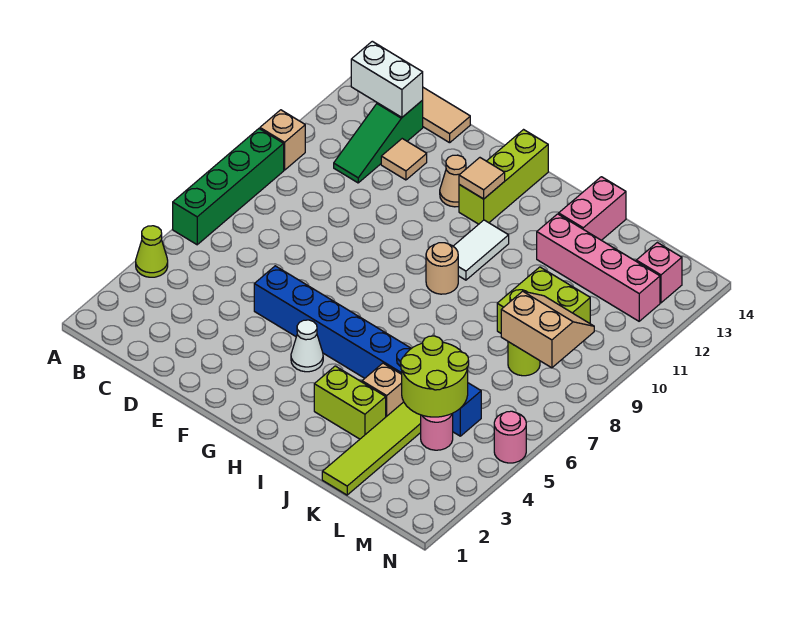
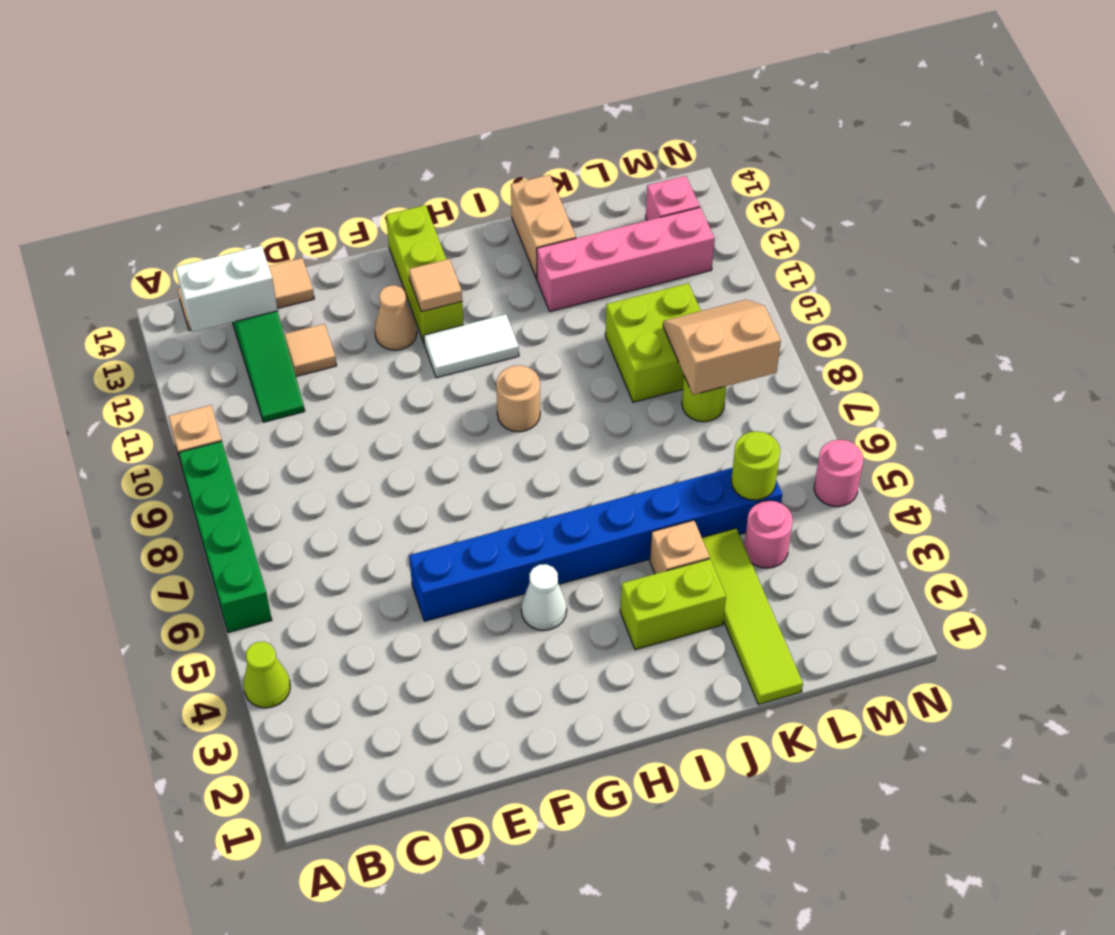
white tile H10:H11 level 1 -> white tile G11:H11 level 1
pink brick J13:J14 level 1 -> tan brick J13:J14 level 1
lime round brick K4:L5 level 2 -> lime round brick L5 level 2

